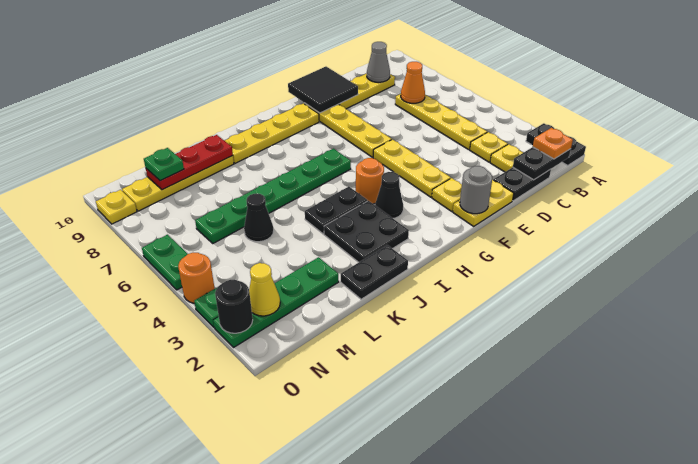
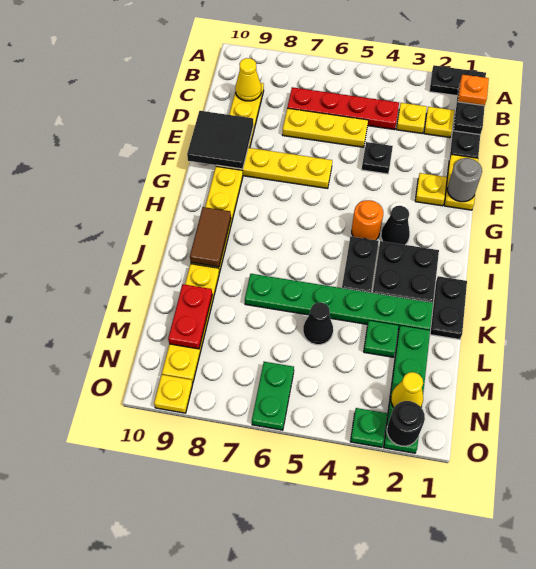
yellow plate C4:C7 level 1 -> red plate C4:C7 level 1
orange cone C7 level 2 -> none
grey cone C9 level 2 -> yellow cone C9 level 2
none -> black plate E4 level 1
yellow plate F3:F5 level 1 -> yellow plate D5:D7 level 1
green plate H6:M6 level 1 -> green plate K2:K7 level 1
none -> brown tile I9:J9 level 2
red plate K9:M9 level 2 -> red plate L9:M9 level 2
green plate M9 level 3 -> green plate L3 level 1
orange round brick O4 level 1 -> none
green plate O5:O6 level 1 -> green plate N6:O6 level 1

